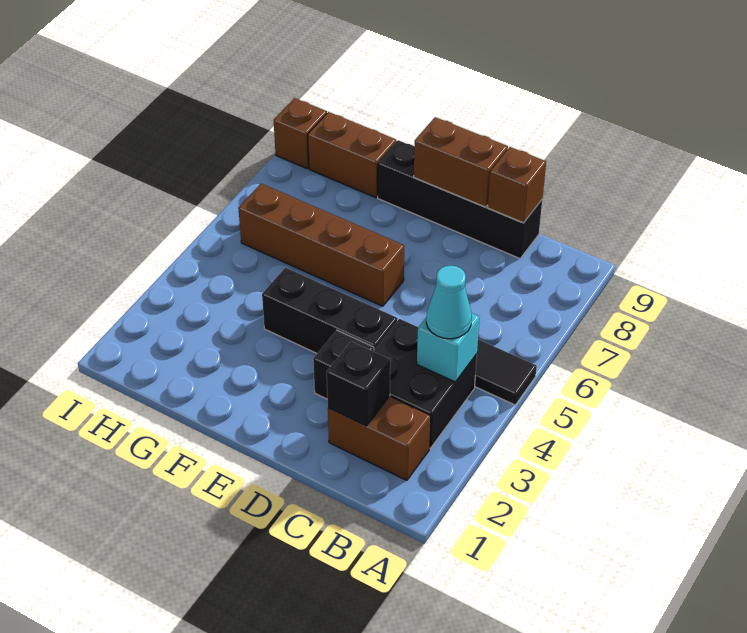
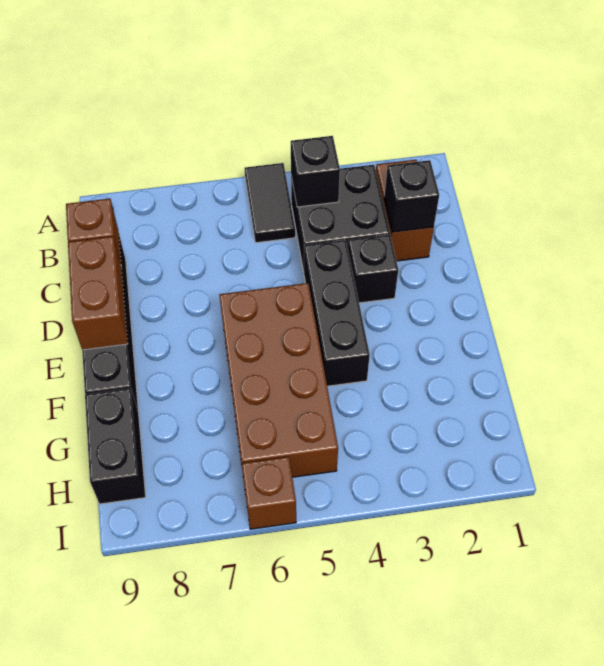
cyan brick B4 level 2 -> black brick B4 level 2
cyan cone B4 level 3 -> none
brown brick E6:H6 level 1 -> brown brick E5:H6 level 1
brown brick G9:H9 level 1 -> black brick G9:H9 level 1
brown brick I9 level 1 -> brown brick I6 level 1

